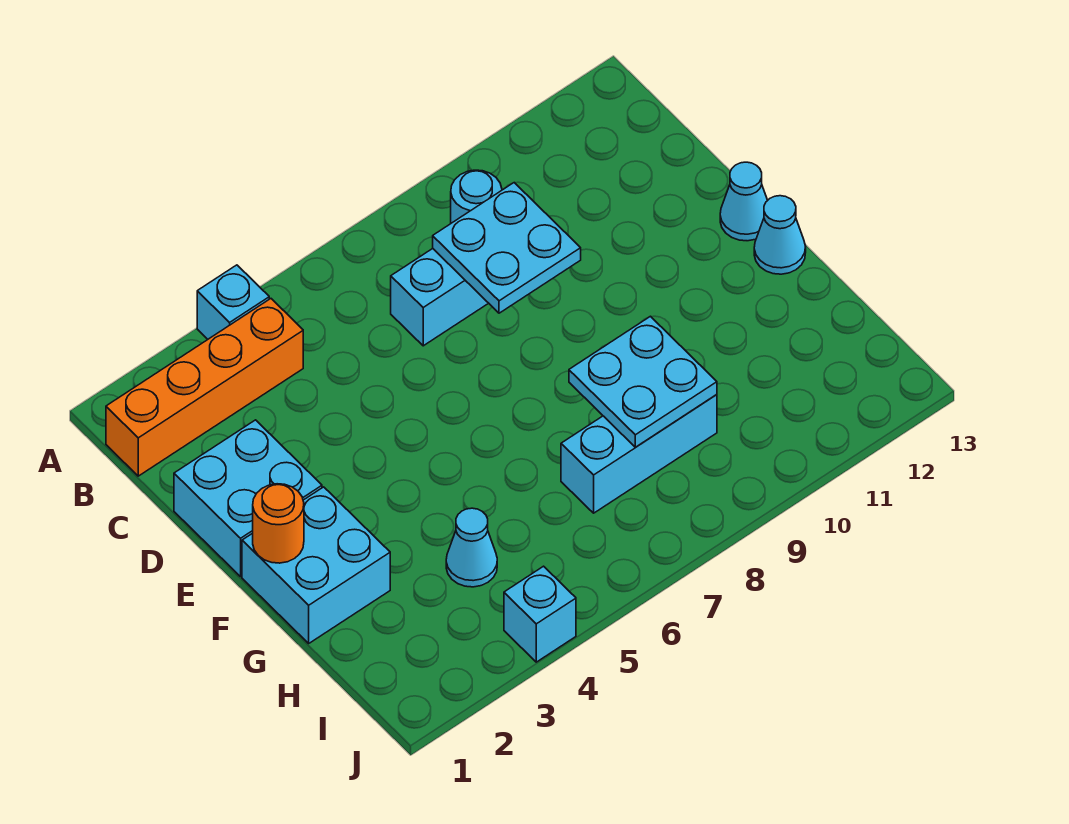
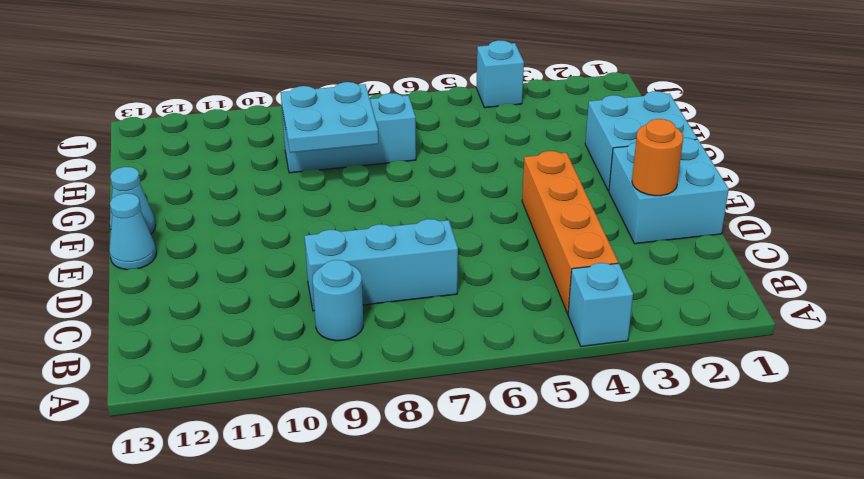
orange brick B1:B4 level 1 -> orange brick B4:E4 level 1
cyan plate C8:D9 level 2 -> none
orange round brick F1 level 2 -> orange round brick D2 level 2
cyan cone H4 level 1 -> none

